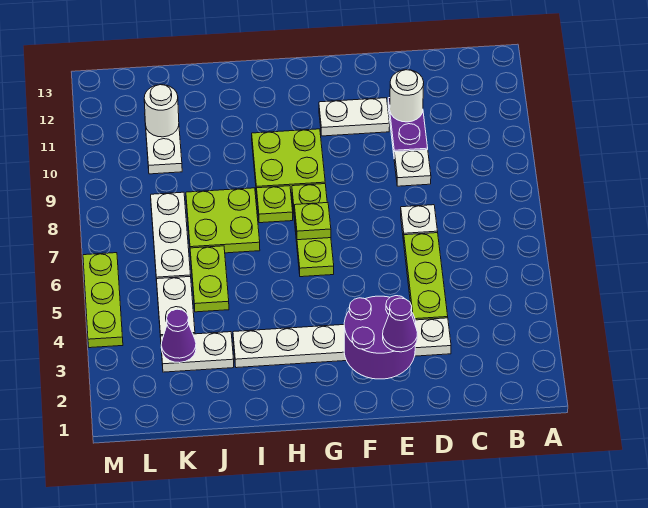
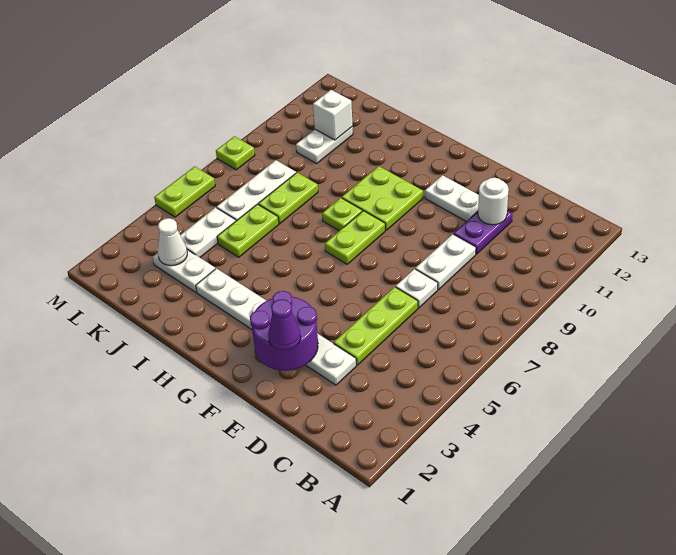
white plate D9 level 1 -> white plate D8:D9 level 1
lime plate G6:G8 level 1 -> lime plate G7:G8 level 1
lime plate G7 level 2 -> lime plate M8 level 1
lime plate I7:J8 level 1 -> lime plate J7:J8 level 1
purple cone K3 level 2 -> white cone K3 level 2
white round brick K11 level 2 -> white brick K11 level 2
lime plate M4:M6 level 1 -> lime plate M5:M6 level 1

